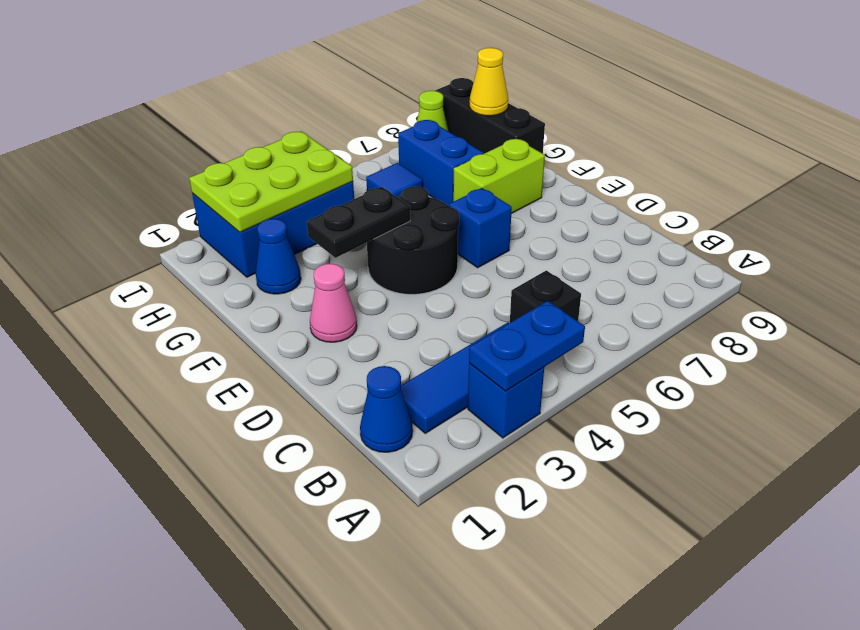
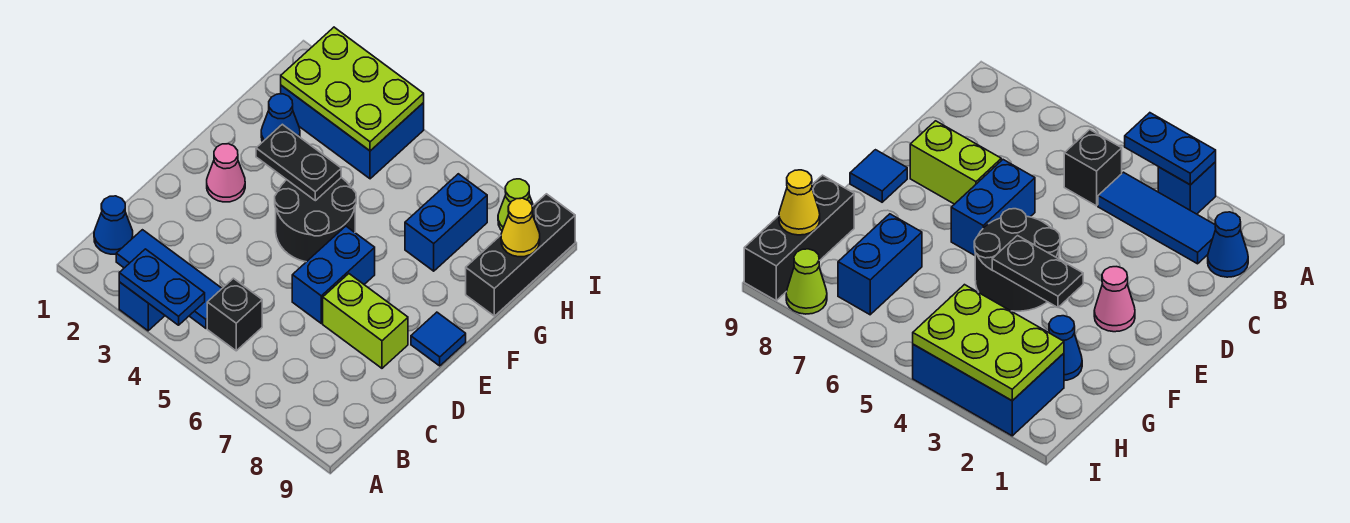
blue brick E6 level 1 -> blue brick D6:E6 level 1
lime brick F7:F8 level 1 -> lime brick D7:D8 level 1
blue tile H6 level 1 -> blue tile E9 level 1

